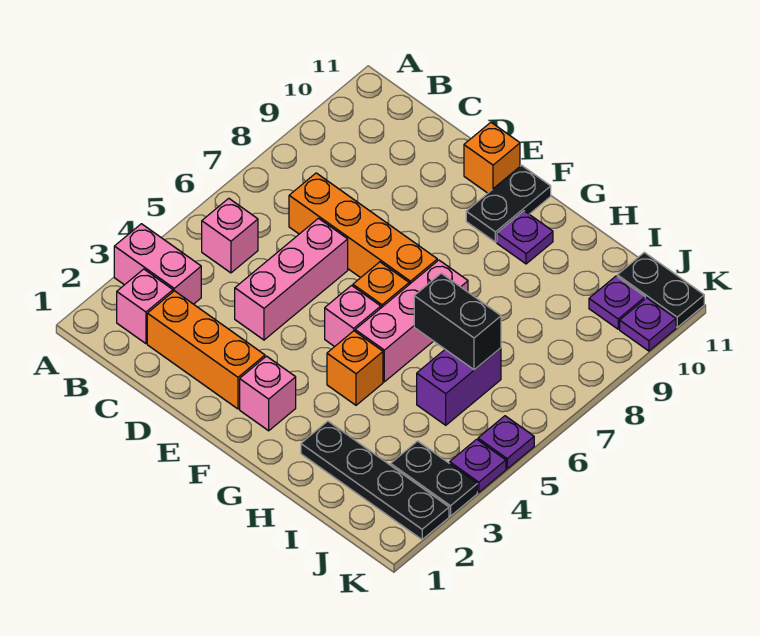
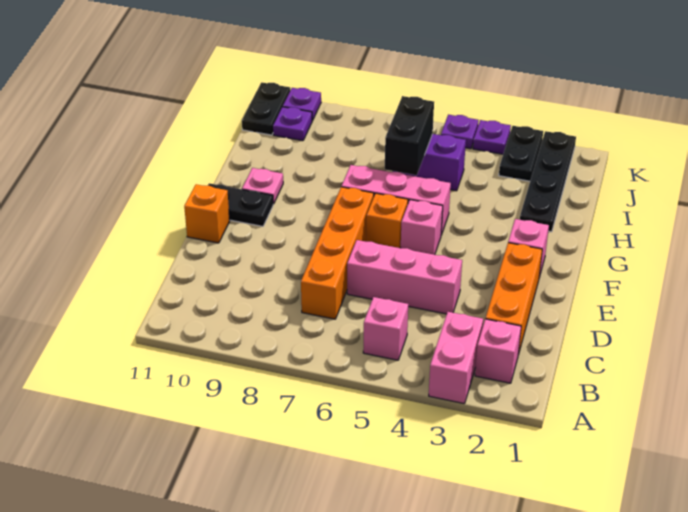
orange brick G4 level 1 -> none
purple plate G10 level 1 -> pink plate G10 level 1

